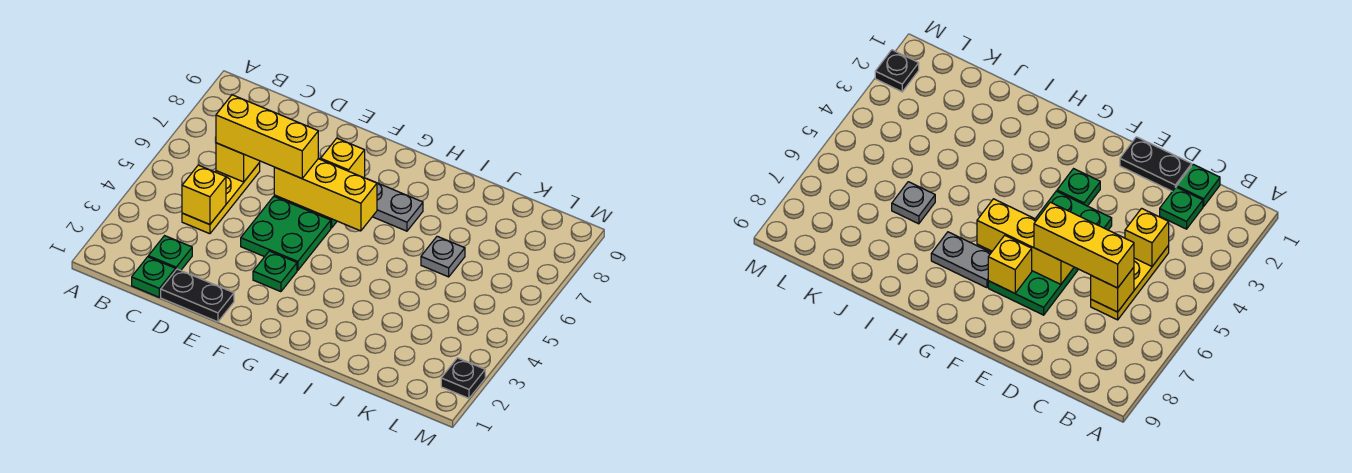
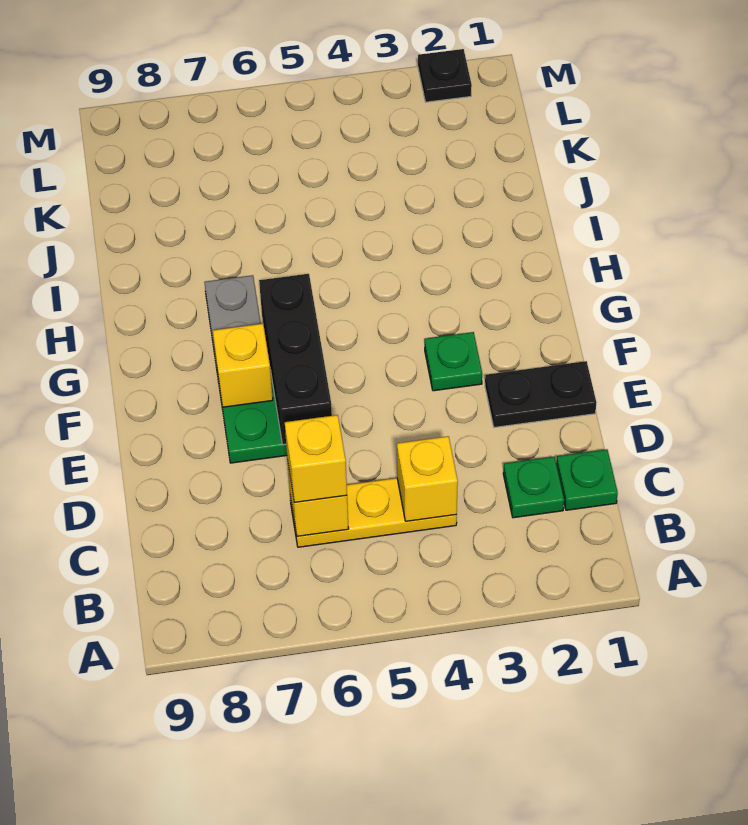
yellow brick C6:E6 level 3 -> yellow brick C6 level 3
black plate D1:E1 level 1 -> black plate E1:E2 level 1
green plate E4:F5 level 1 -> none
yellow brick E6:G6 level 2 -> black brick E6:G6 level 2
grey plate J6 level 1 -> none

